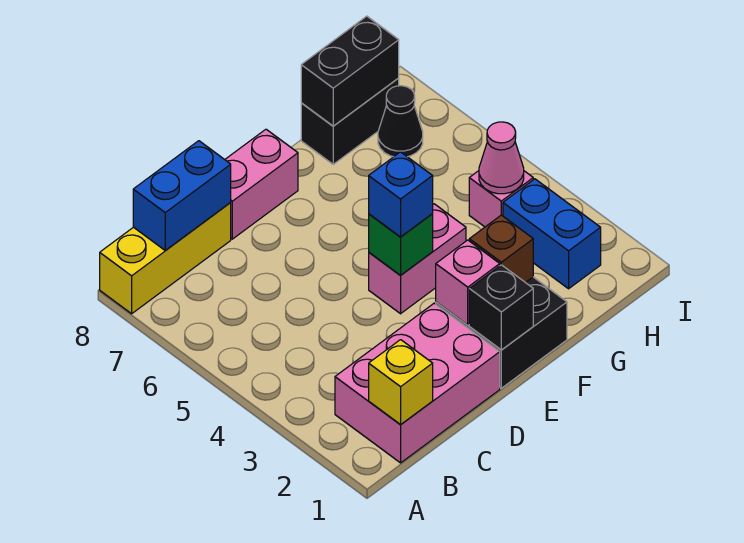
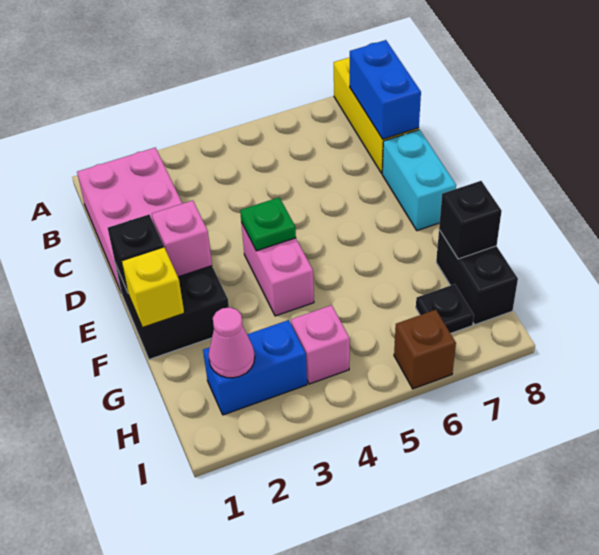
yellow brick B1 level 2 -> yellow brick F1 level 2
pink brick D8:E8 level 1 -> cyan brick D8:E8 level 1
green brick E4 level 2 -> green plate E4 level 2
blue brick E4 level 3 -> none
brown brick F2 level 2 -> brown brick I6 level 1
black brick G8:H8 level 2 -> black brick G8 level 2
pink cone H4 level 2 -> pink cone H2 level 2
black cone H7 level 1 -> black plate H7 level 1

